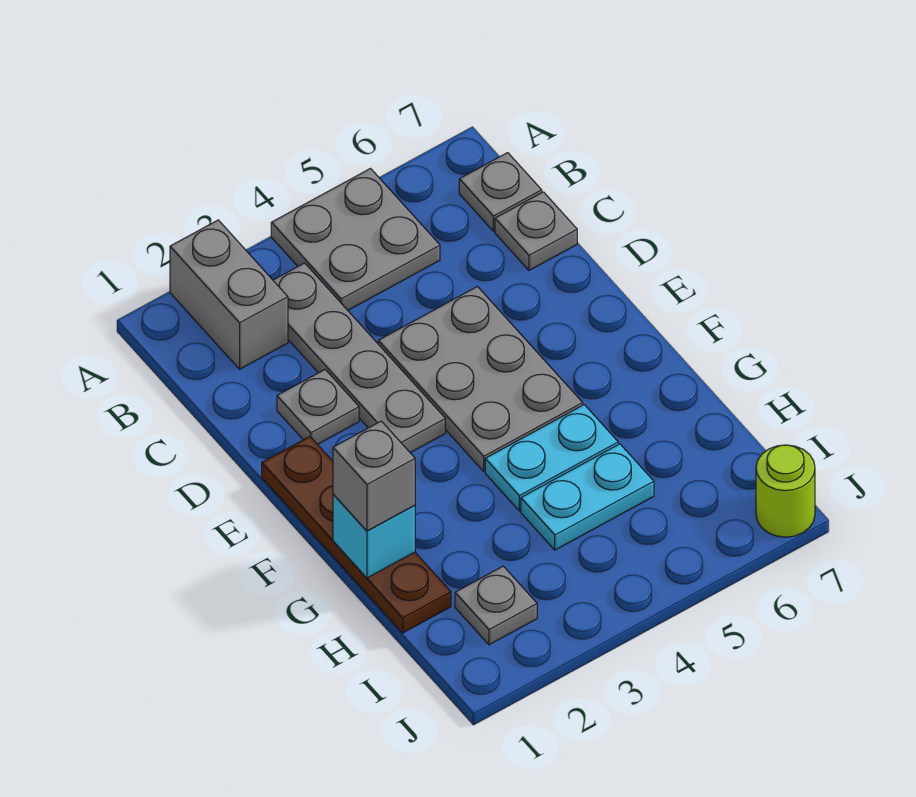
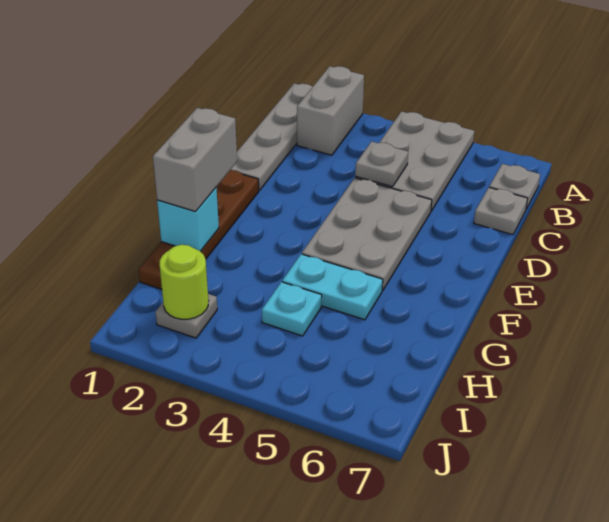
grey plate A4:B5 level 1 -> grey plate A4:C5 level 1
grey plate B3:E3 level 1 -> grey plate A1:D1 level 1
grey plate D2 level 1 -> grey plate C4 level 2
grey brick G1 level 3 -> grey brick F1:G1 level 3
cyan plate H4:H5 level 1 -> cyan plate H4 level 1
lime round brick J7 level 1 -> lime round brick I2 level 2

